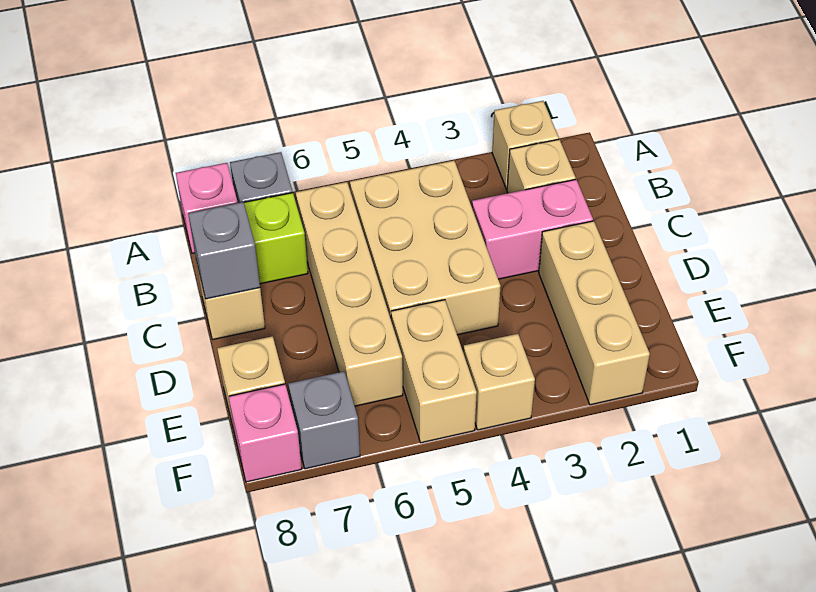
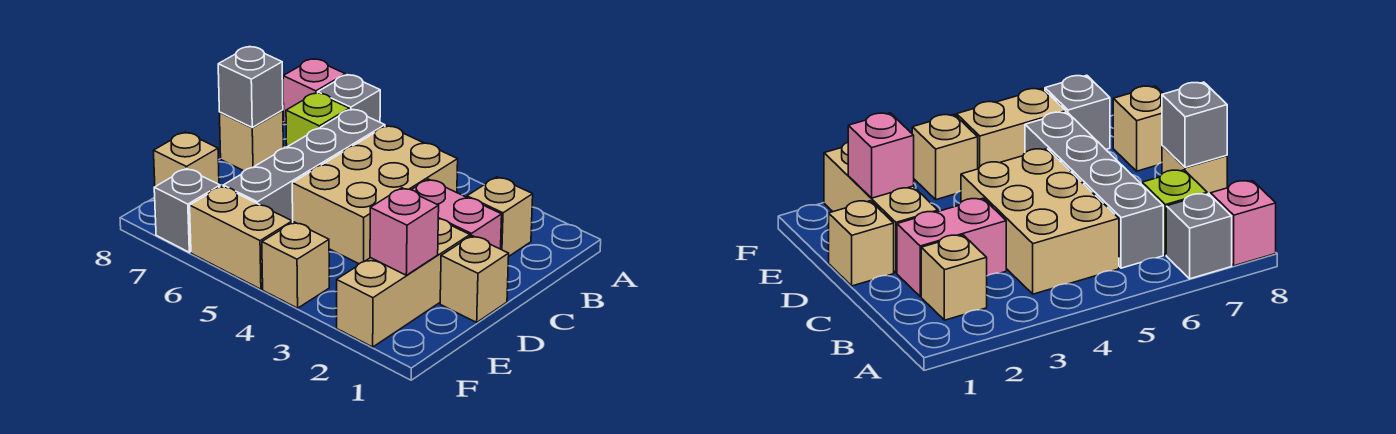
tan brick A2 level 1 -> tan brick D1 level 1
tan brick B6:E6 level 1 -> grey brick B6:E6 level 1
tan brick E5:F5 level 1 -> tan brick F5:F6 level 1
pink brick F8 level 1 -> pink brick E2 level 2

